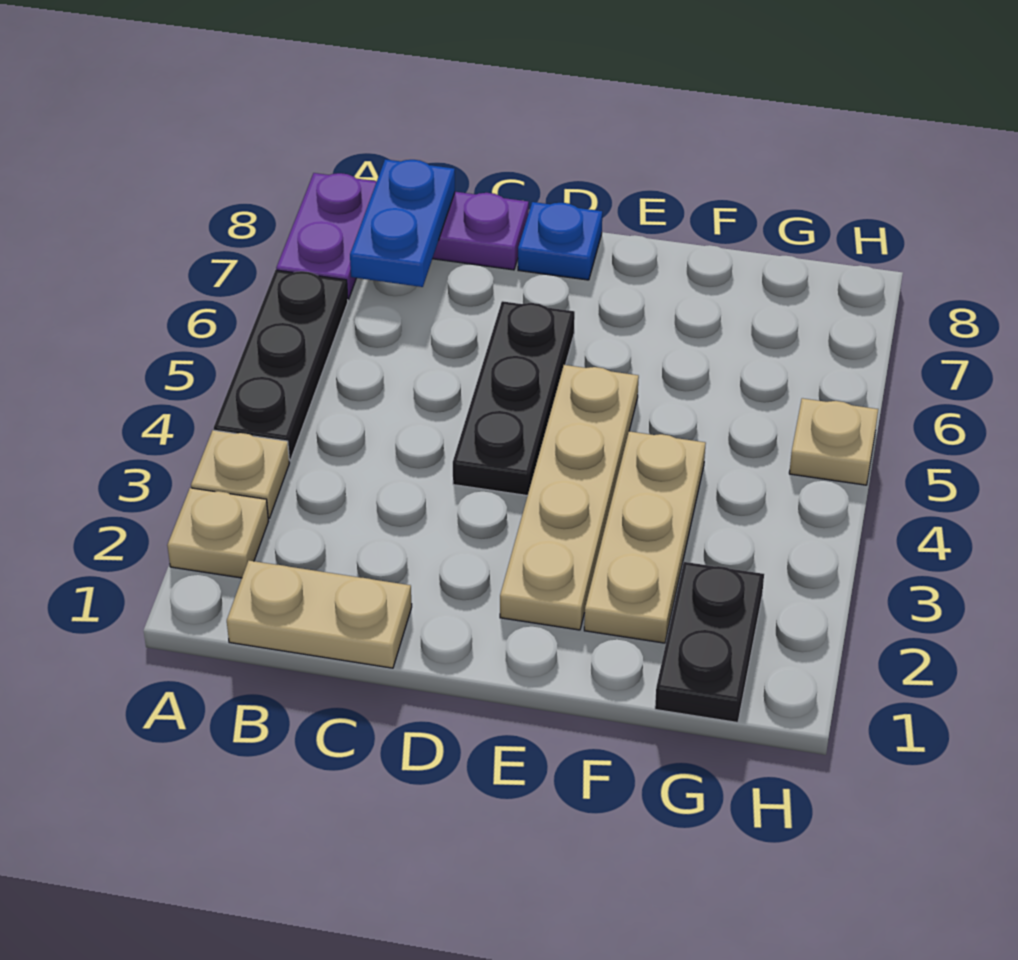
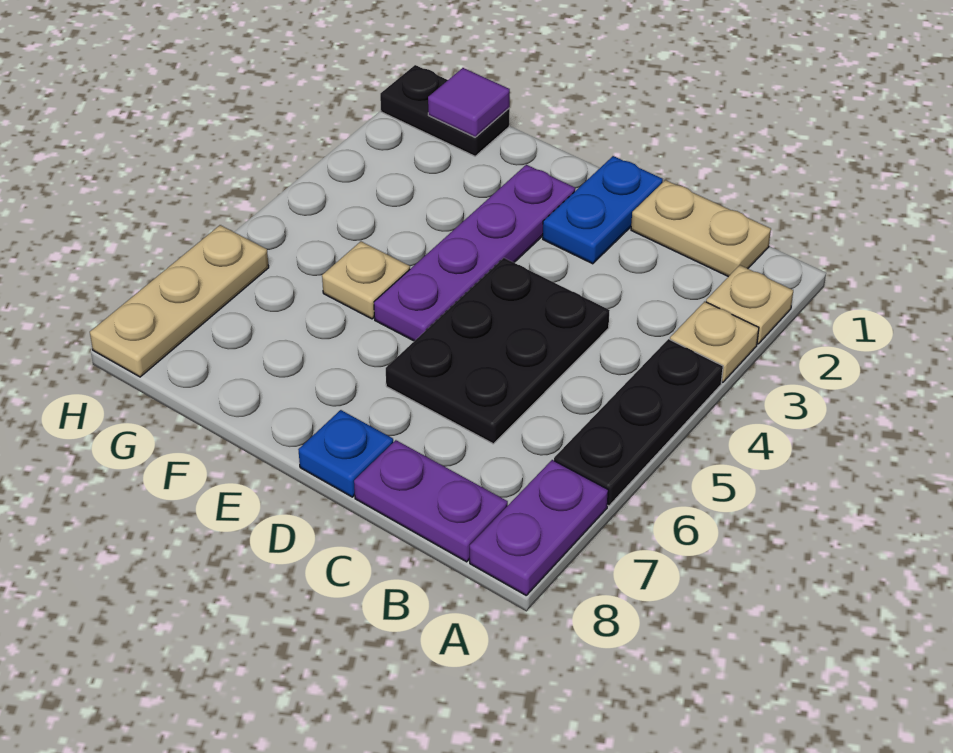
blue plate B7:B8 level 2 -> blue plate D1:D2 level 1
black plate D4:D6 level 1 -> black plate C4:D6 level 1
tan plate E2:E5 level 1 -> purple plate E2:E5 level 1
tan plate F2:F4 level 1 -> tan plate H6:H8 level 1
black plate G1:G2 level 1 -> black plate G1:H1 level 1
none -> purple tile G1 level 2
tan plate H5 level 1 -> tan plate F5 level 1

